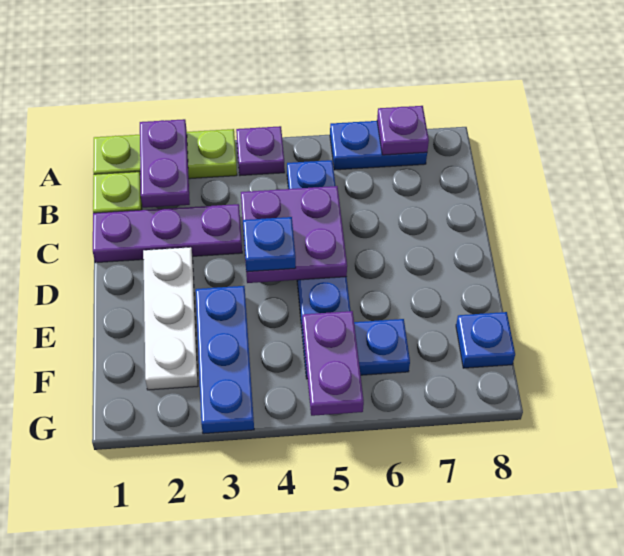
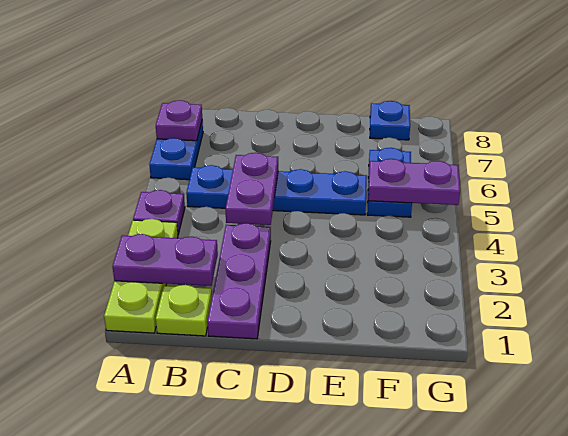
purple plate C4:D5 level 2 -> purple plate C4:C5 level 2
white plate D2:F2 level 1 -> none
blue plate D4 level 3 -> none
blue plate E3:G3 level 1 -> none

